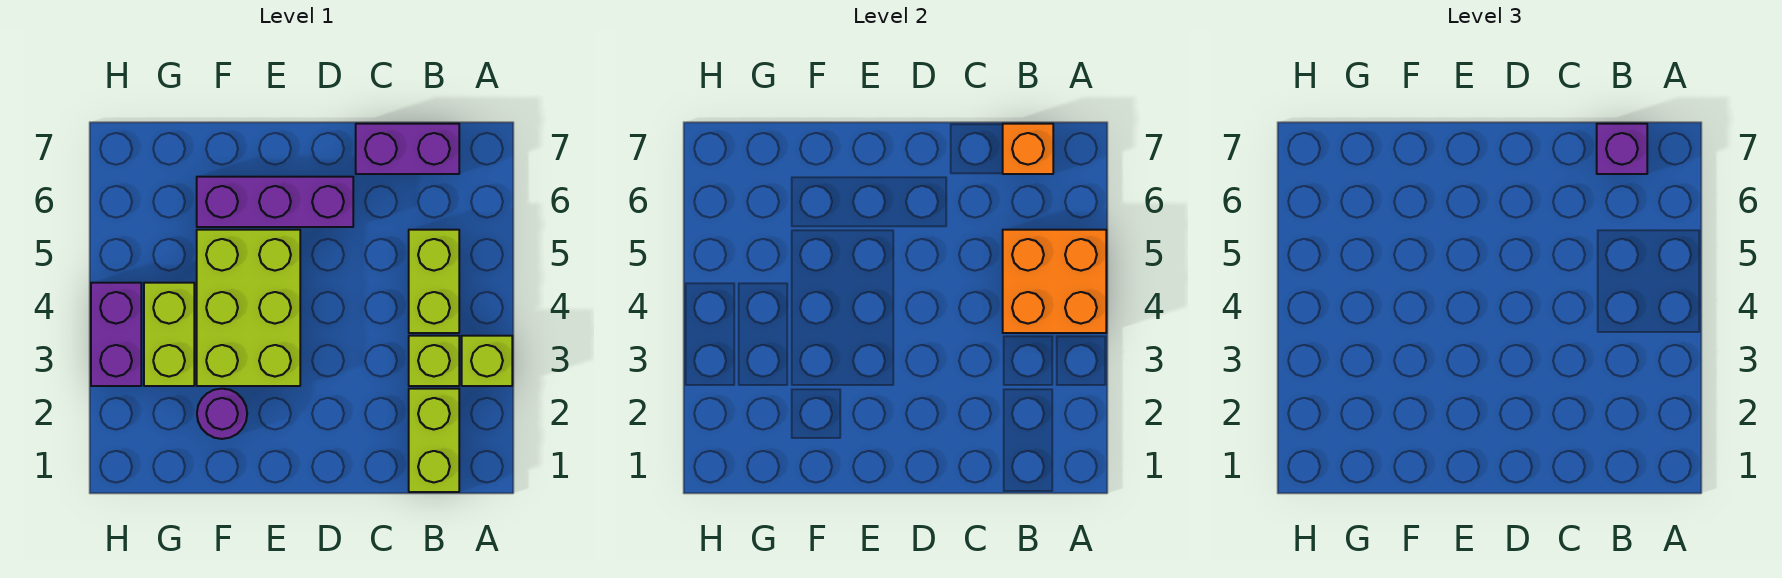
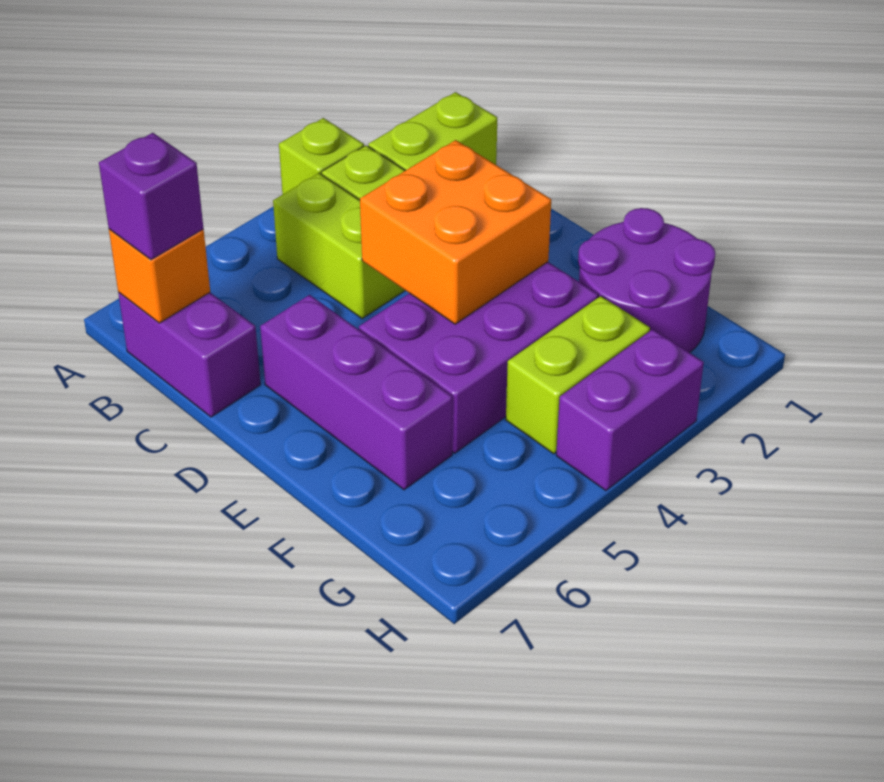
orange brick A4:B5 level 2 -> orange brick D3:E4 level 2
lime brick B4:B5 level 1 -> lime brick B4:C4 level 1
lime brick E3:F5 level 1 -> purple brick E3:F5 level 1
purple round brick F2 level 1 -> purple round brick F1:G2 level 1

